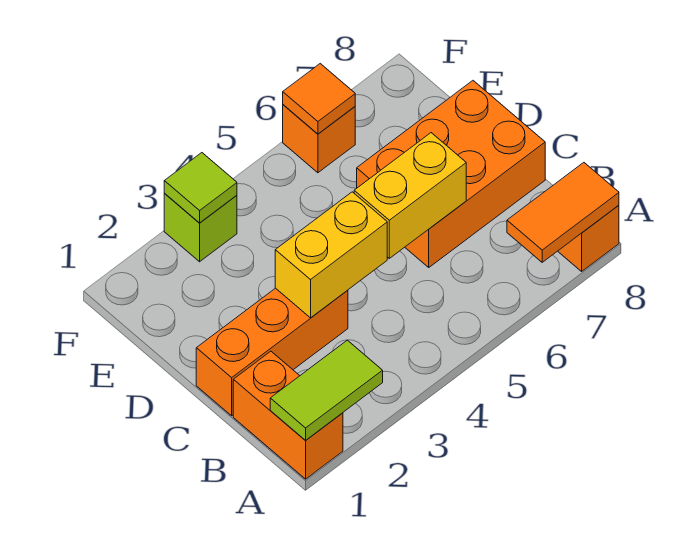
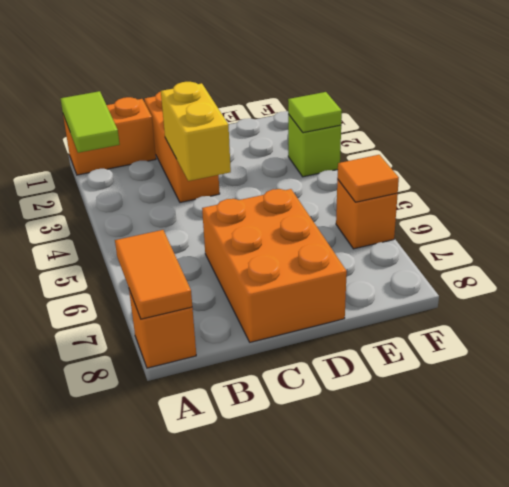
yellow brick C5:C6 level 2 -> none

